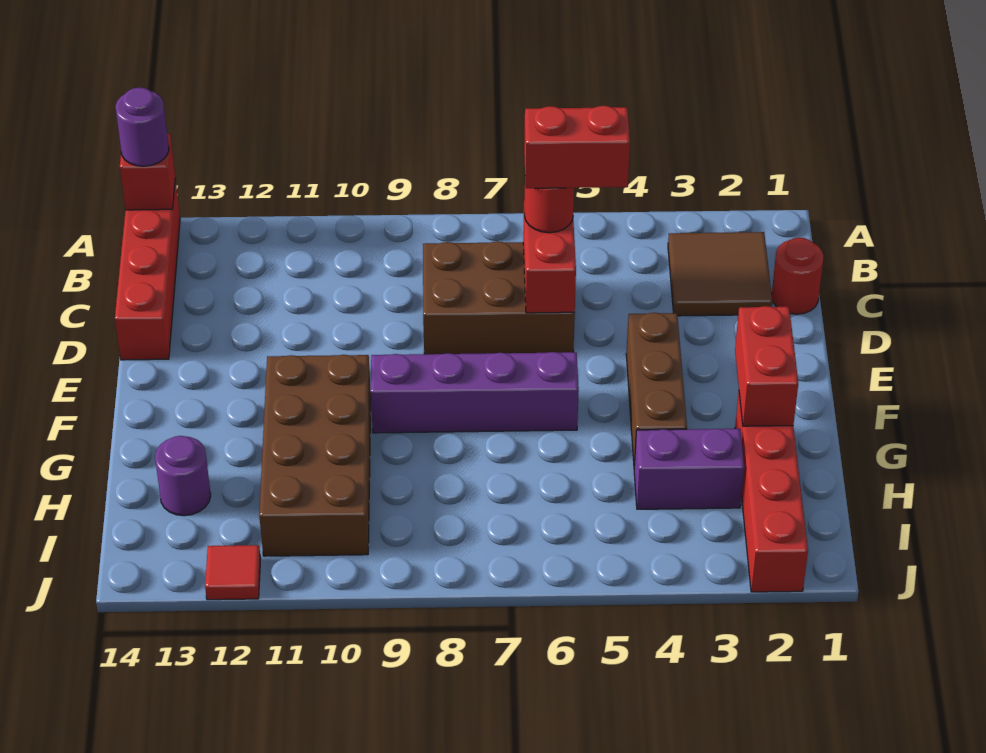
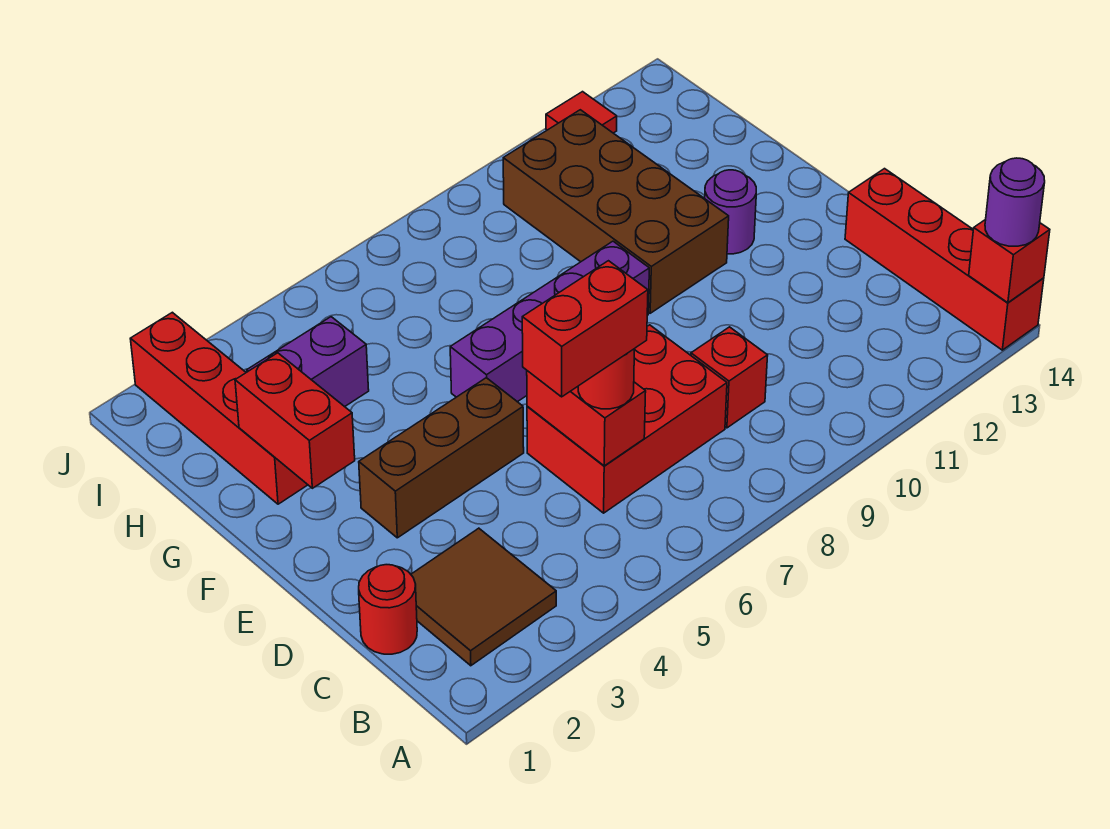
brown brick C6:D8 level 1 -> red brick C6:D8 level 1
none -> red brick C9 level 1
brown brick E4:G4 level 1 -> brown brick E3:E5 level 1
purple round brick H13 level 1 -> purple round brick F12 level 1

